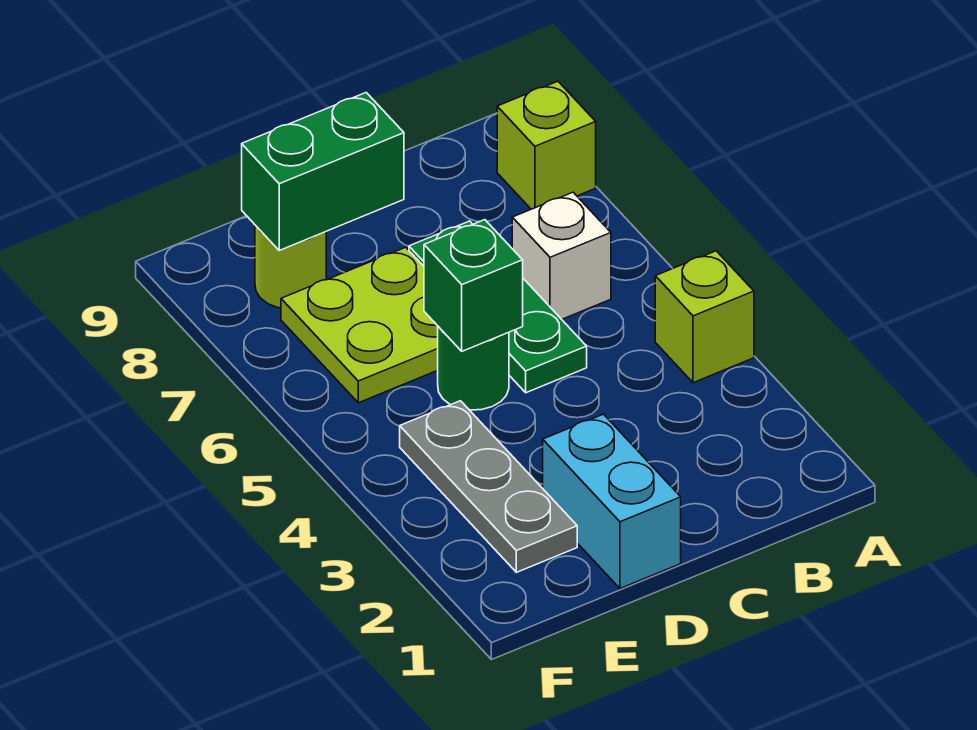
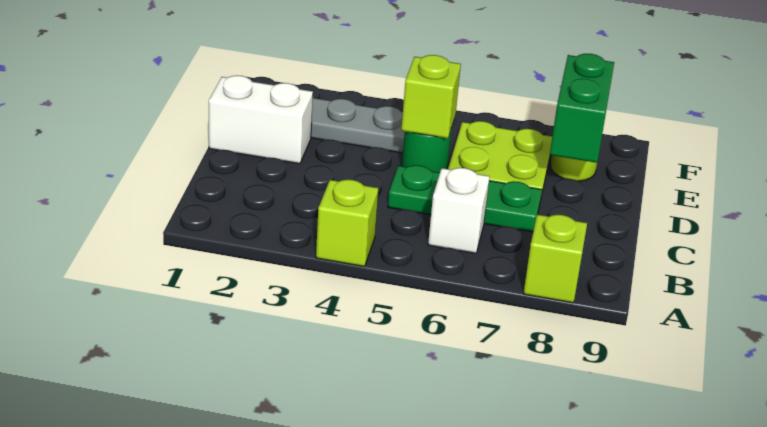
cyan brick D1:D2 level 1 -> white brick D1:D2 level 1
green brick D5 level 2 -> lime brick D5 level 2

